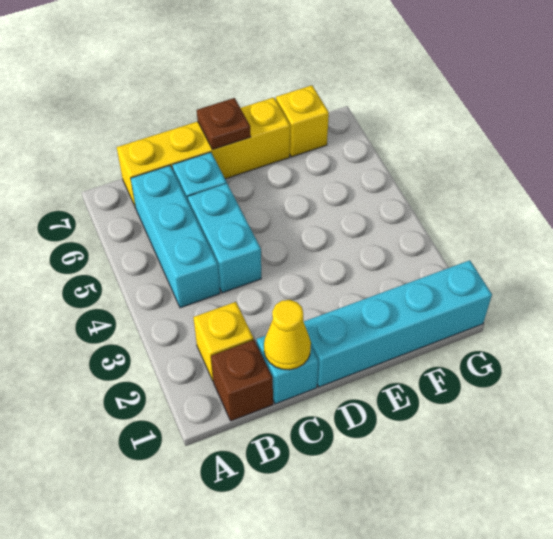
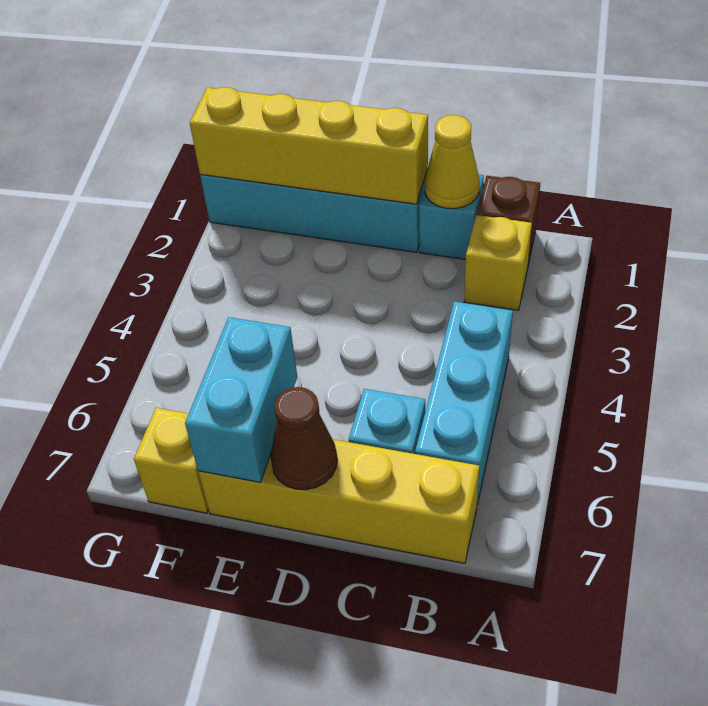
cyan brick C4:C5 level 1 -> cyan brick E6:E7 level 2
none -> yellow brick D1:G1 level 2
brown plate D7 level 2 -> brown cone D7 level 2

